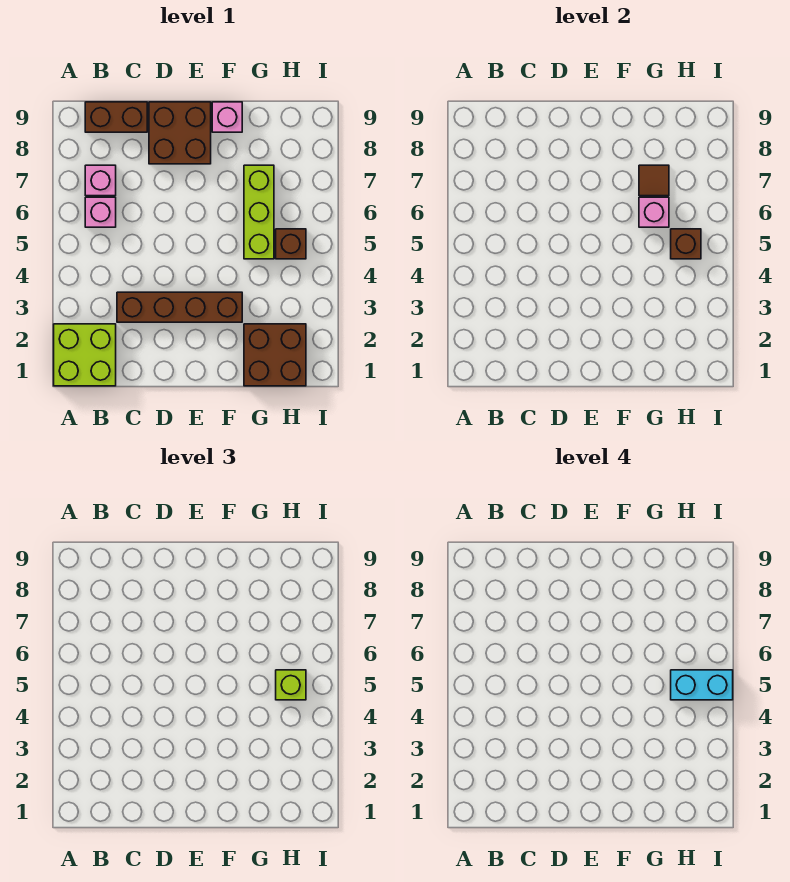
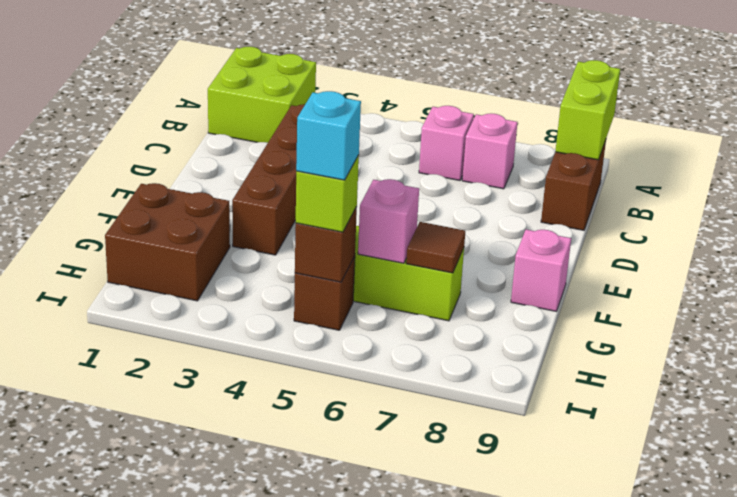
none -> lime brick A9:B9 level 2
brown brick D8:E9 level 1 -> none
cyan brick H5:I5 level 4 -> cyan brick H5 level 4

